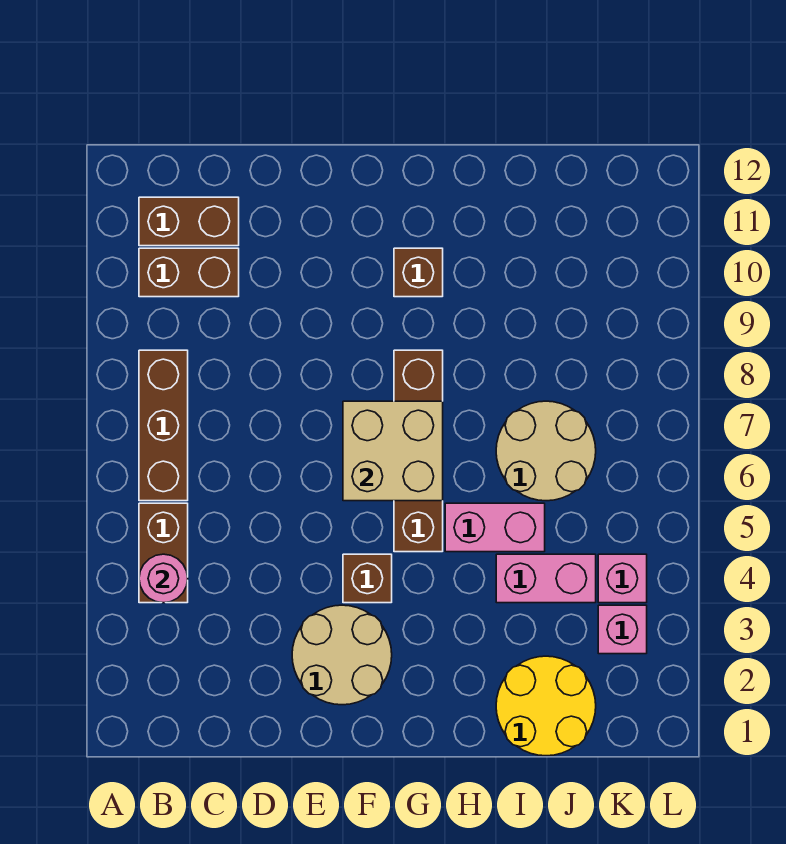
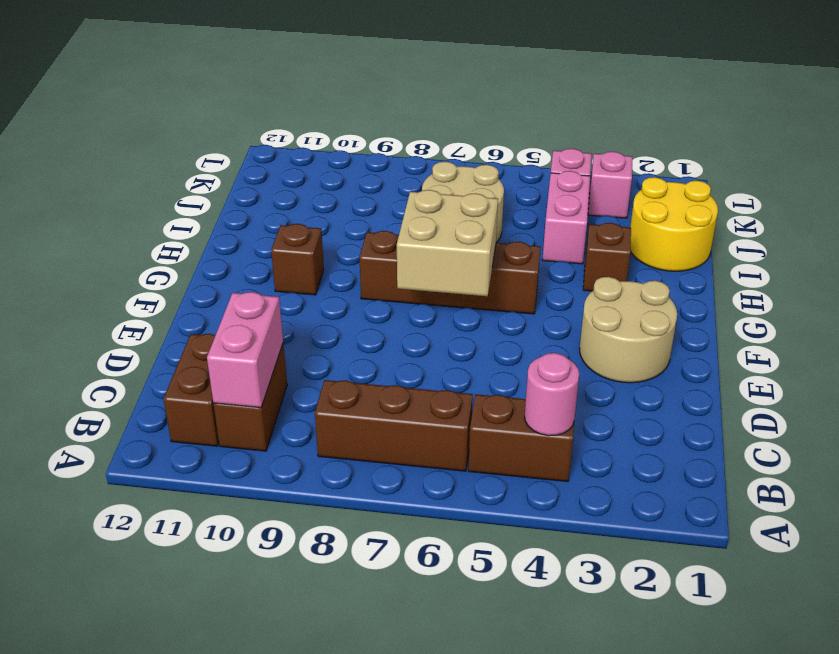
brown brick F4 level 1 -> brown brick H3 level 1
pink brick H5:I5 level 1 -> pink brick B10:C10 level 2

